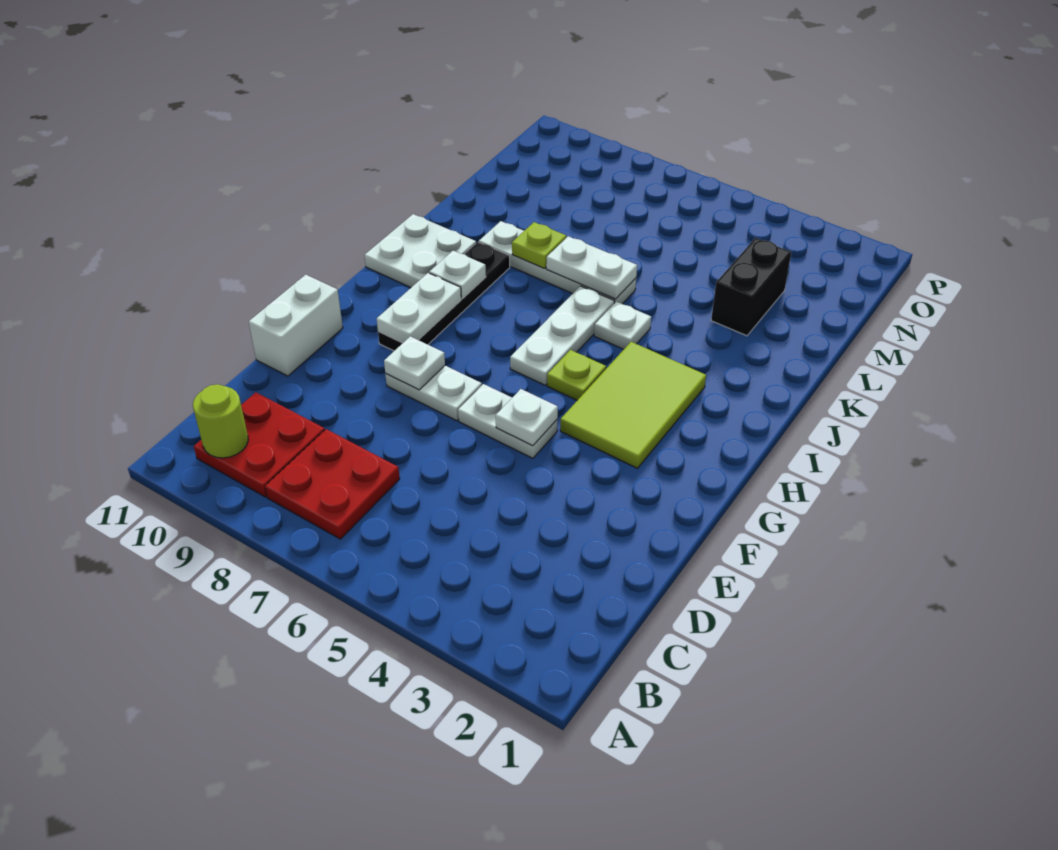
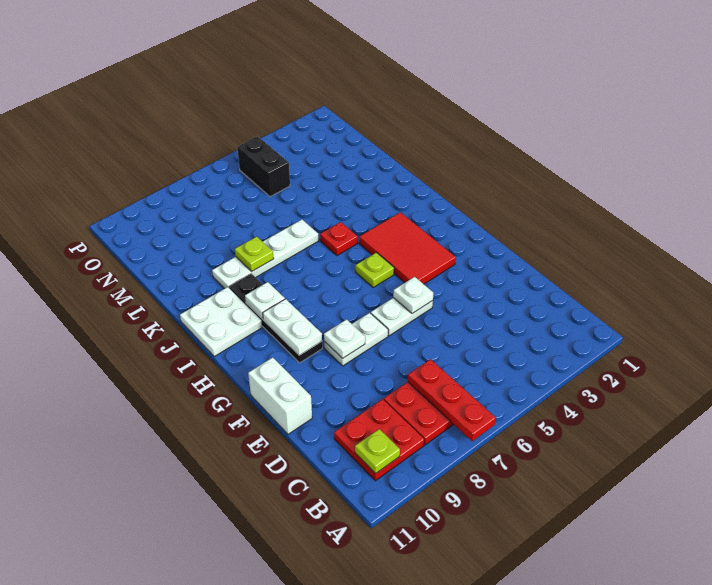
none -> red plate A7:C7 level 2
lime round brick B10 level 2 -> lime plate B10 level 2
lime tile G3:I4 level 1 -> red tile G3:I4 level 1
white plate H6:J6 level 1 -> none
white plate J5 level 1 -> red plate J5 level 1
white plate K6:K7 level 2 -> none
black brick L3:M3 level 1 -> black brick N5:O5 level 1

